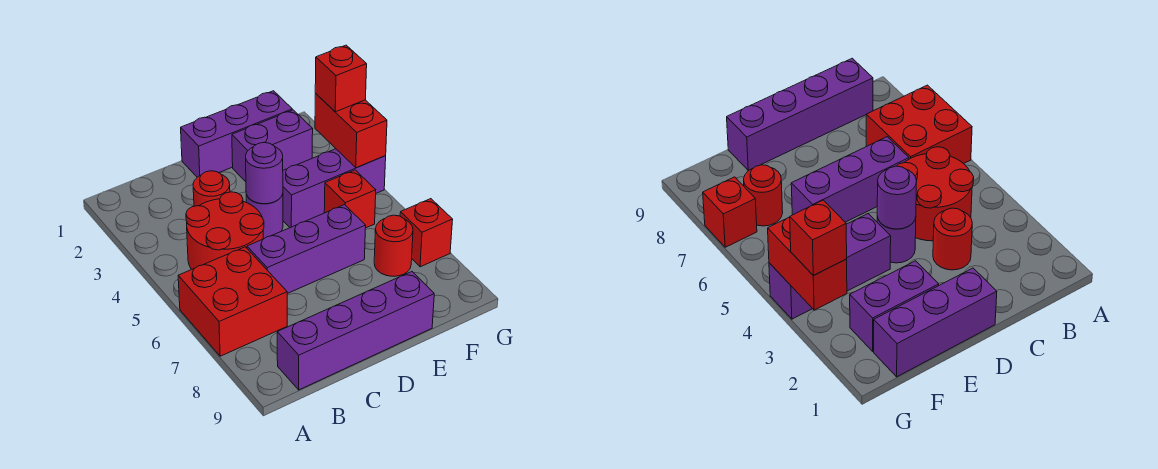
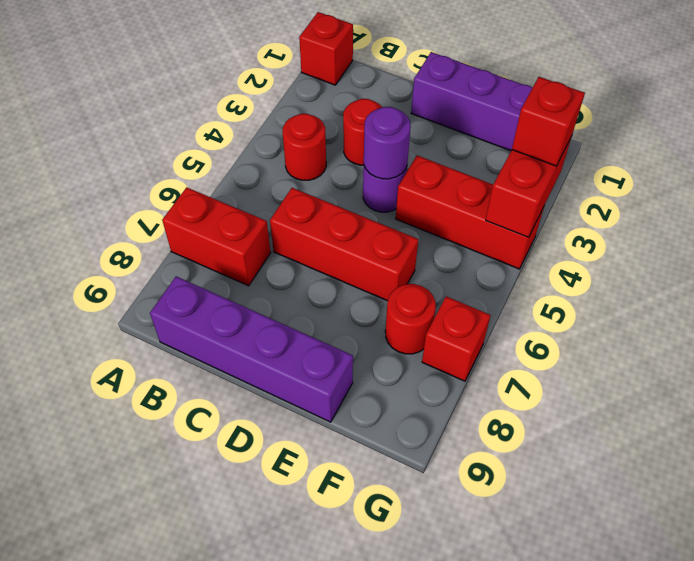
red brick A6:B7 level 1 -> red brick A7:B7 level 1
red round brick B4:C5 level 1 -> red round brick B4 level 1
purple brick C6:E6 level 1 -> red brick C6:E6 level 1
purple brick E2:F2 level 1 -> none
purple brick E4:G4 level 1 -> red brick E4:G4 level 1
red brick F5 level 1 -> red brick A1 level 1

